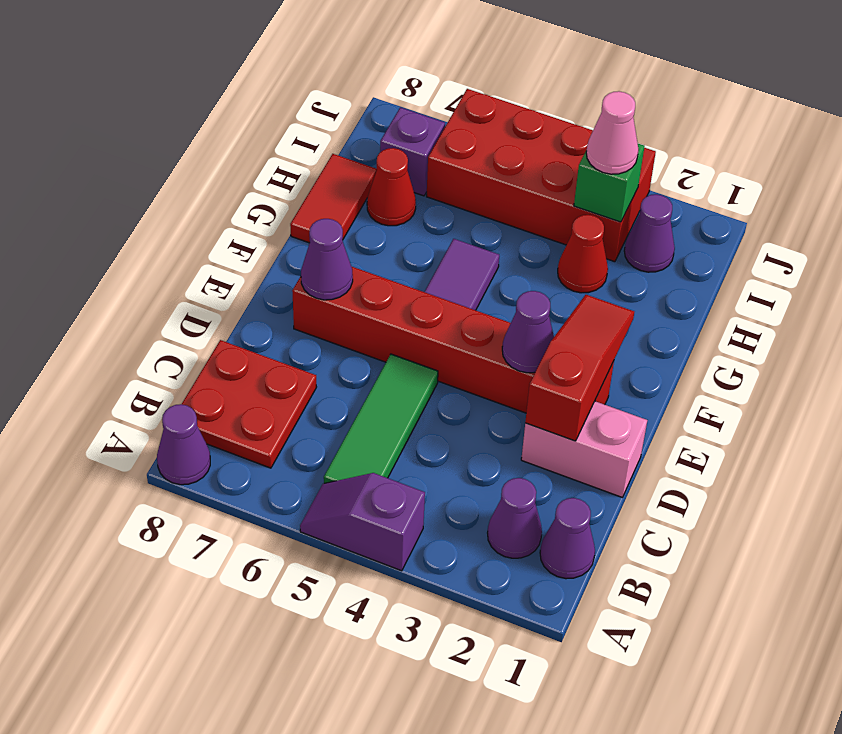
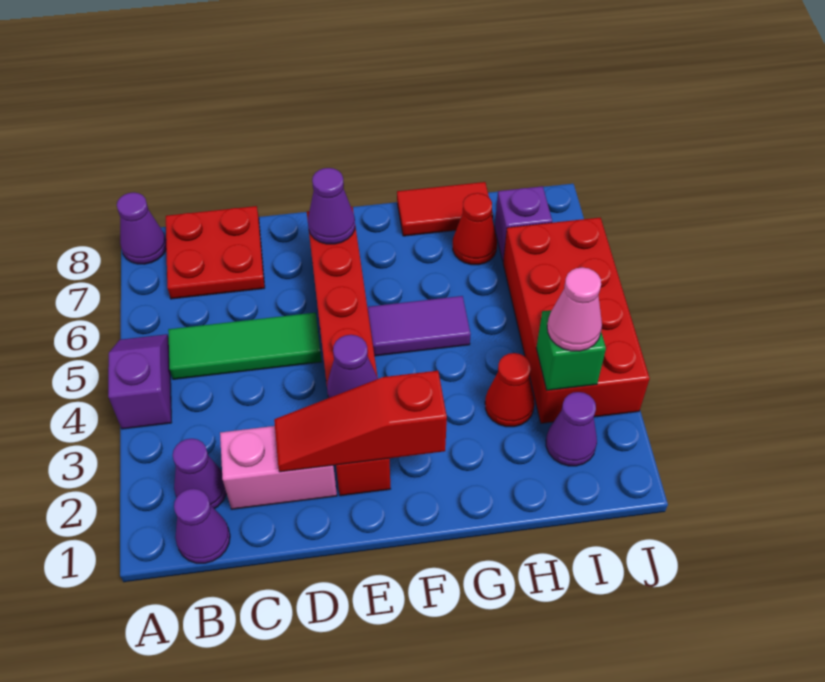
pink brick D1:D2 level 1 -> pink brick C2:D2 level 1
red slope D2:F2 level 2 top D -> red slope D2:F2 level 2 top F

